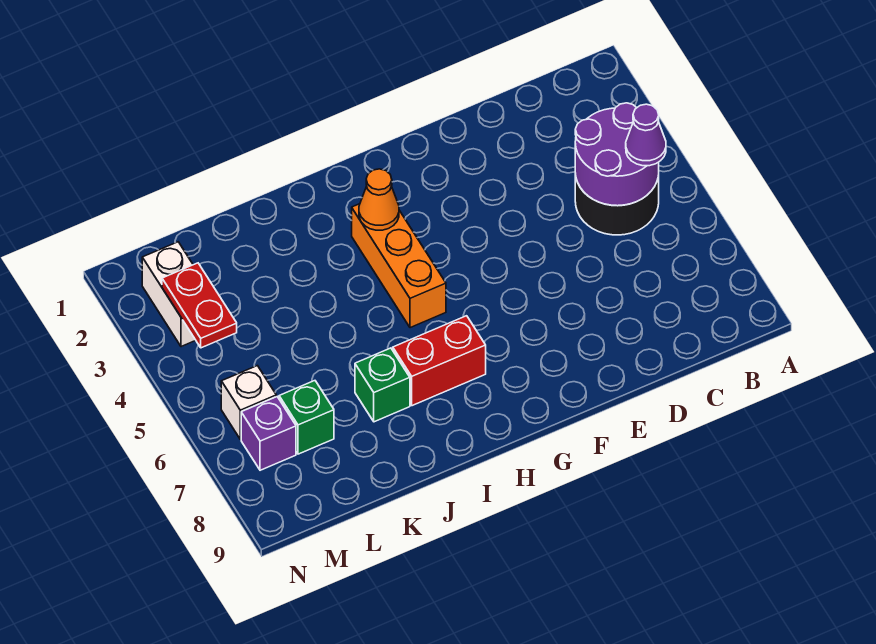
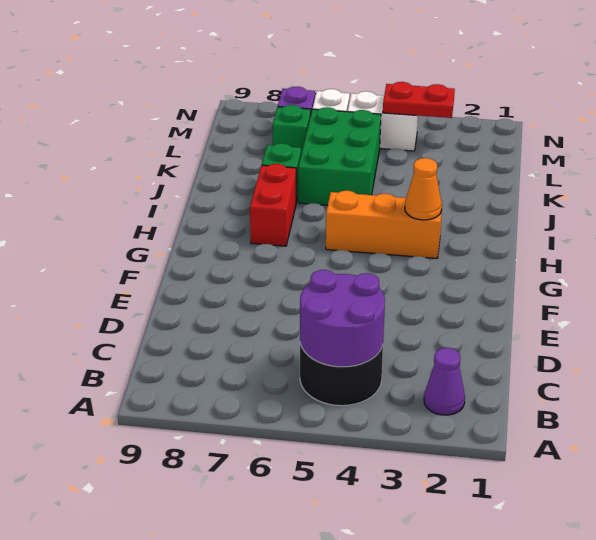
purple cone B5 level 3 -> purple cone B2 level 1
none -> green brick J5:L6 level 1
white brick M2:M3 level 1 -> white brick M4:M5 level 1

